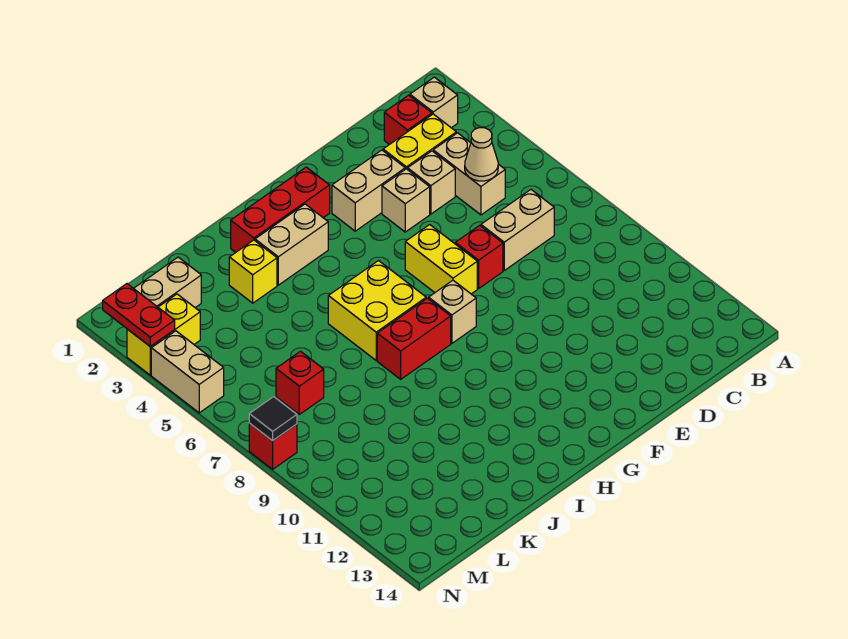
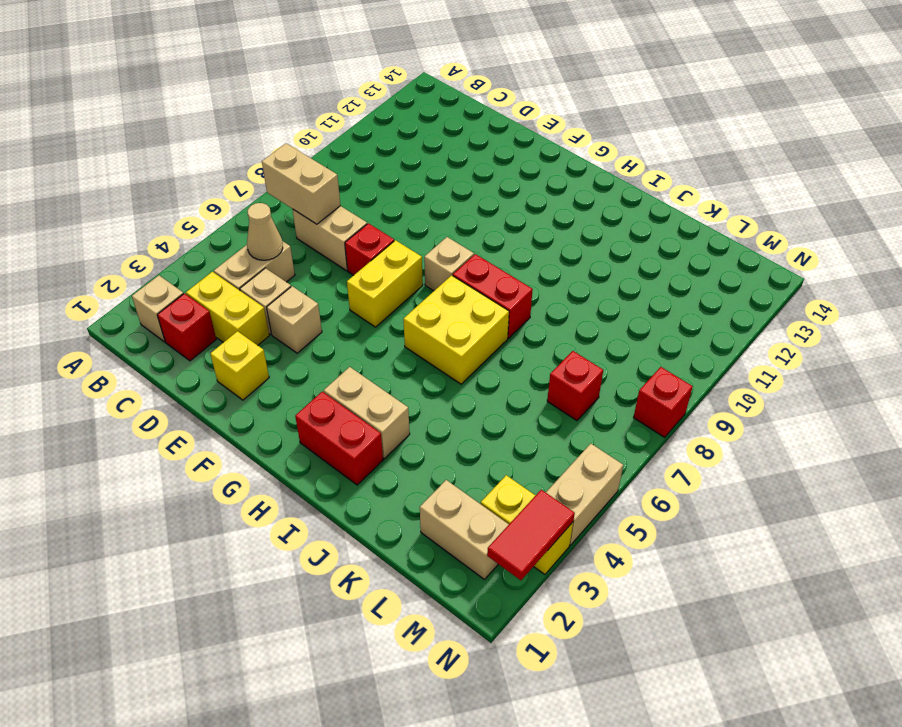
tan brick E3:F3 level 1 -> tan brick B7:C7 level 2
red brick G2:I2 level 1 -> red brick H2:I2 level 1
yellow brick J3 level 1 -> yellow brick E2 level 1
red plate N2:N3 level 2 -> red tile N2:N3 level 2
black tile N8 level 2 -> none

